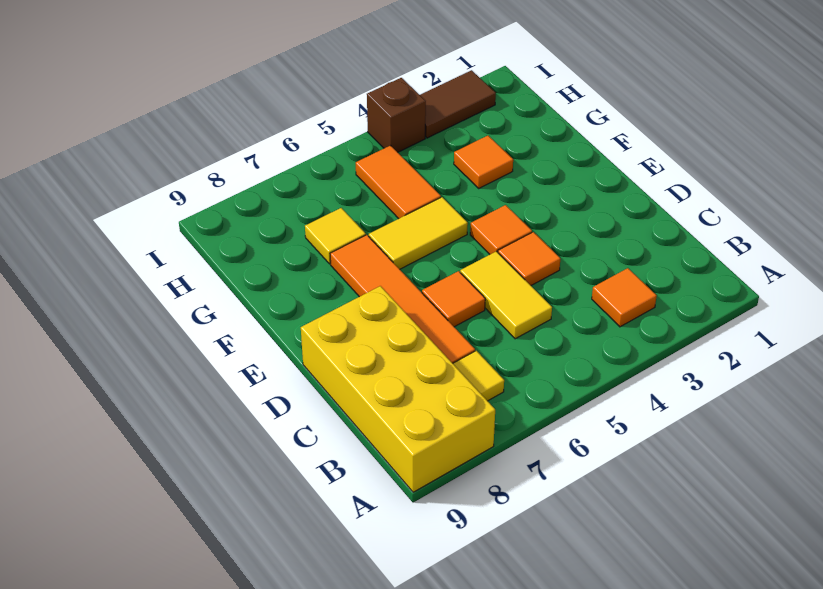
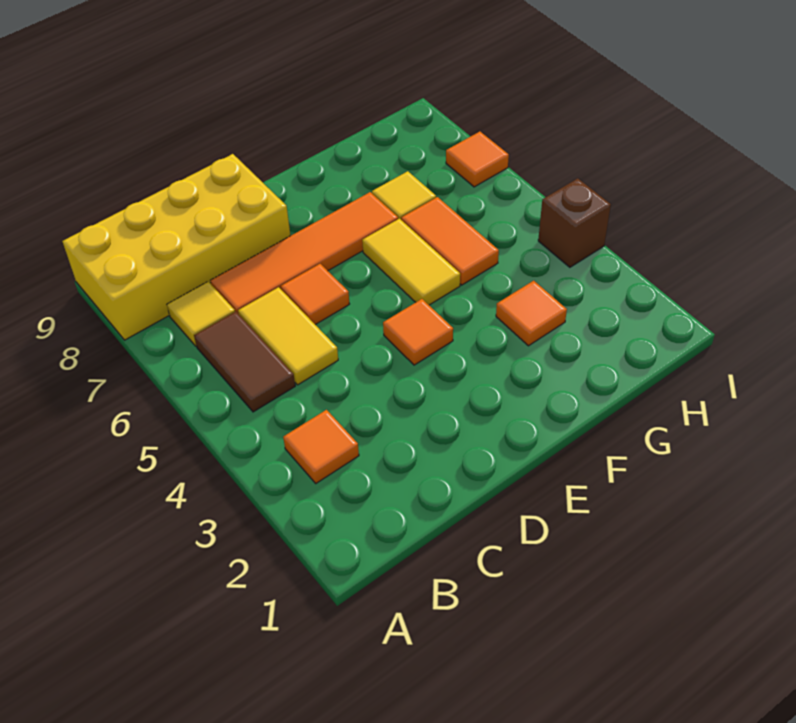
yellow tile C5:D5 level 1 -> yellow tile C5:C6 level 1
orange tile D4 level 1 -> orange tile I7 level 1
orange tile G5:H5 level 1 -> orange tile G5:G6 level 1
brown tile I2:I3 level 1 -> brown tile B5:B6 level 1

